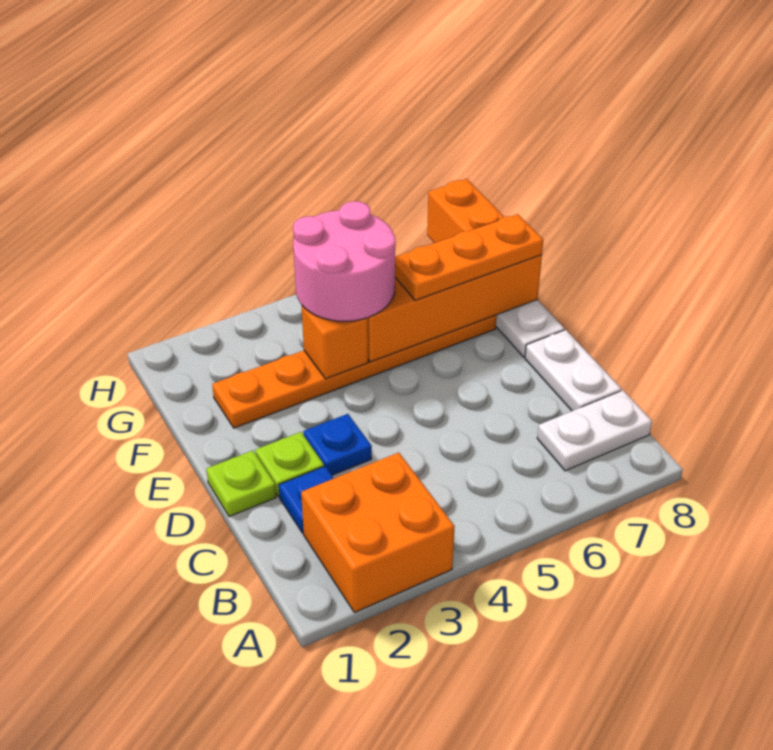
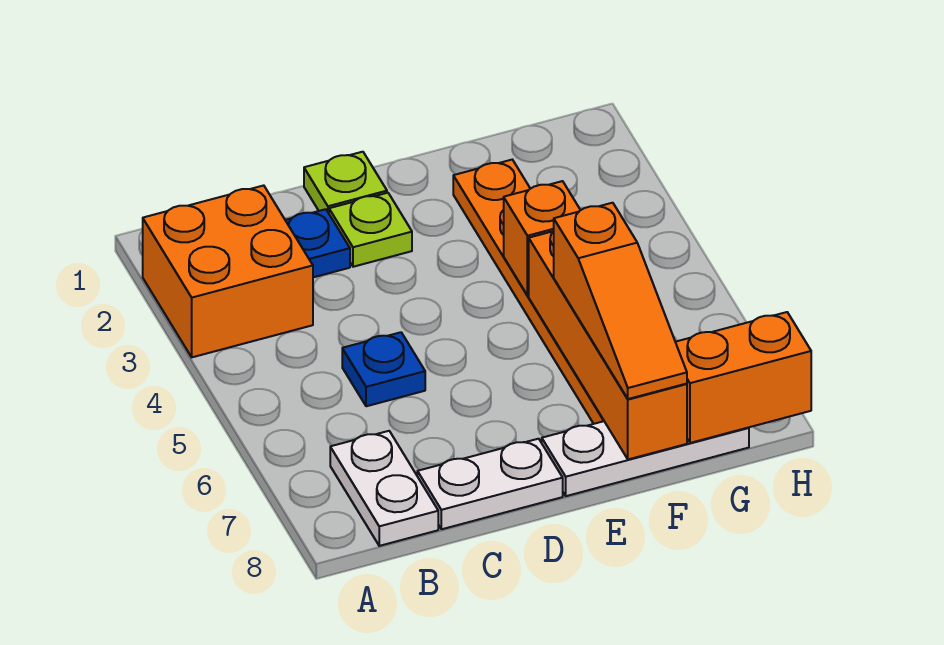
blue plate D3 level 1 -> blue plate C5 level 1
pink round brick F4:G5 level 3 -> none
orange plate F6:F8 level 3 -> orange slope F6:F8 level 3 top 6

